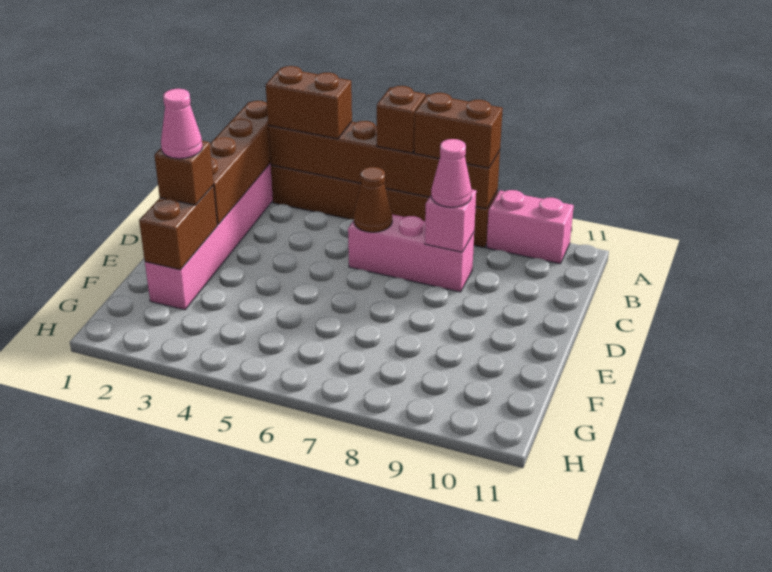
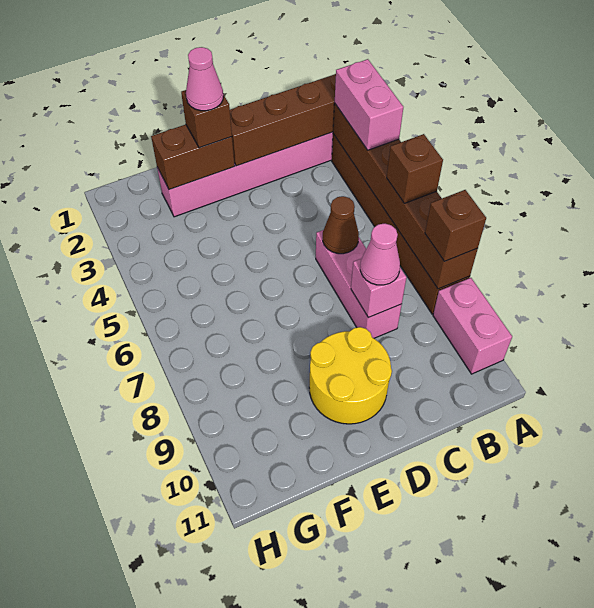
brown brick A3:A4 level 3 -> pink brick A3:A4 level 3
brown brick A7:A8 level 3 -> brown brick A8 level 3
none -> yellow round brick D9:E10 level 1

